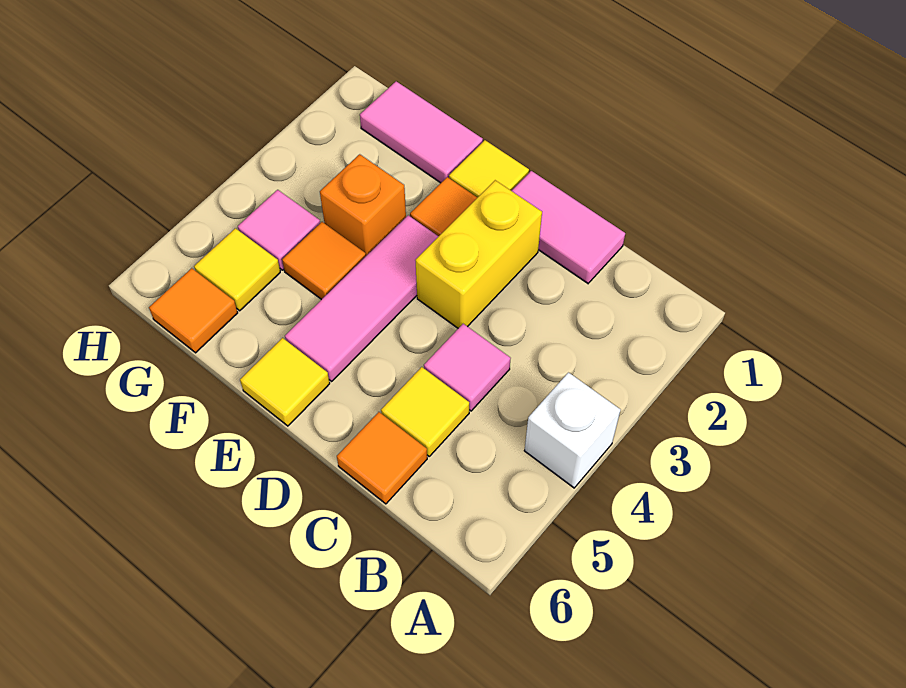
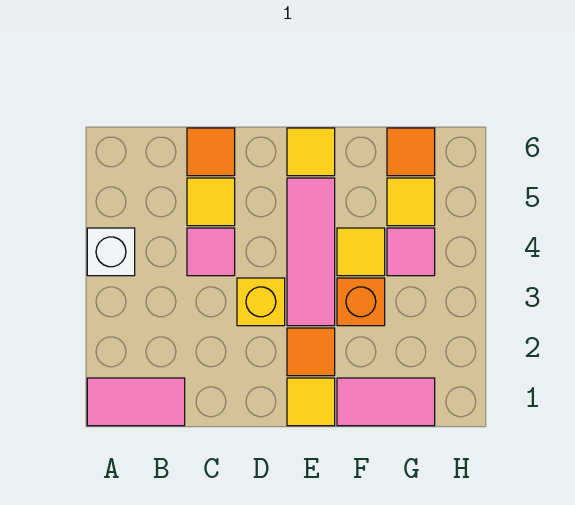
pink tile C1:D1 level 1 -> pink tile A1:B1 level 1
yellow brick D2:D3 level 1 -> yellow brick D3 level 1
orange tile F4 level 1 -> yellow tile F4 level 1

